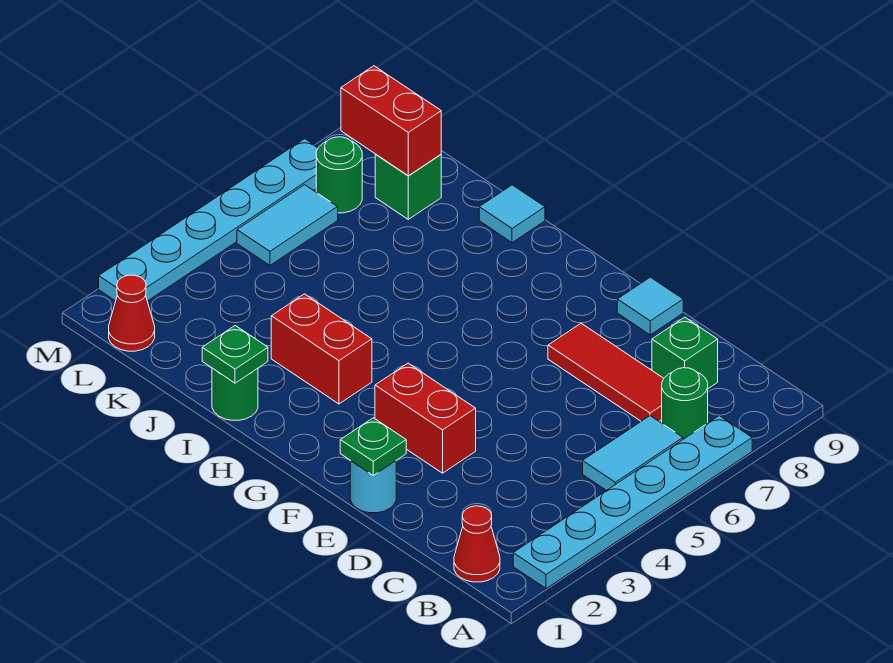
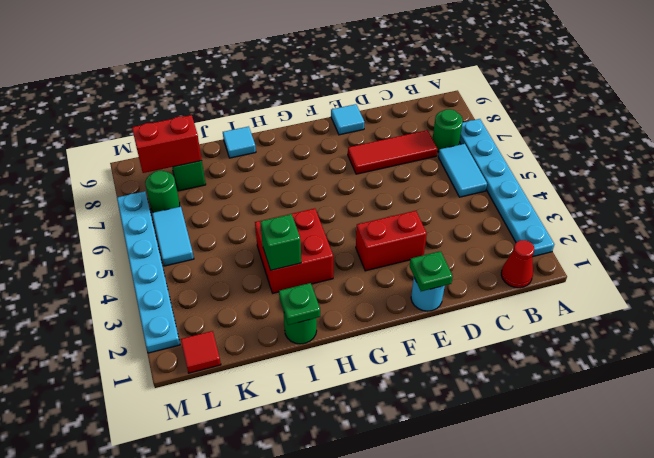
green brick C8 level 1 -> green brick I3 level 2
red brick H3:I3 level 1 -> red brick H3:I4 level 1
red cone L1 level 1 -> red tile L1 level 1

